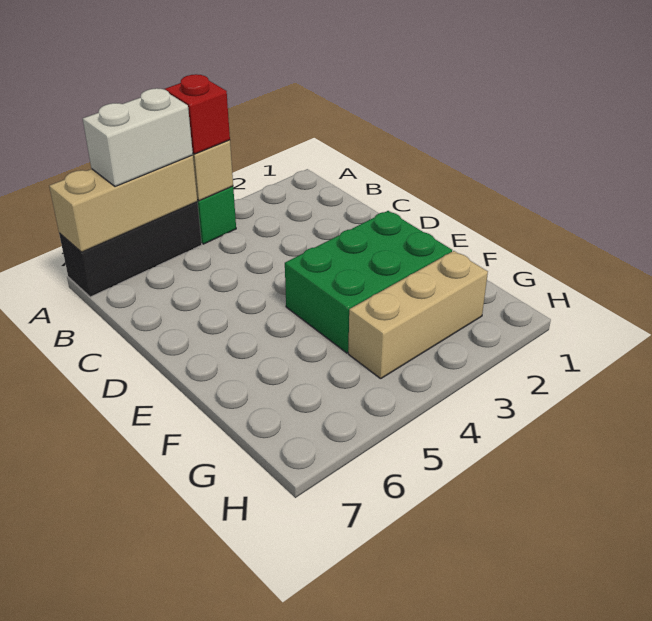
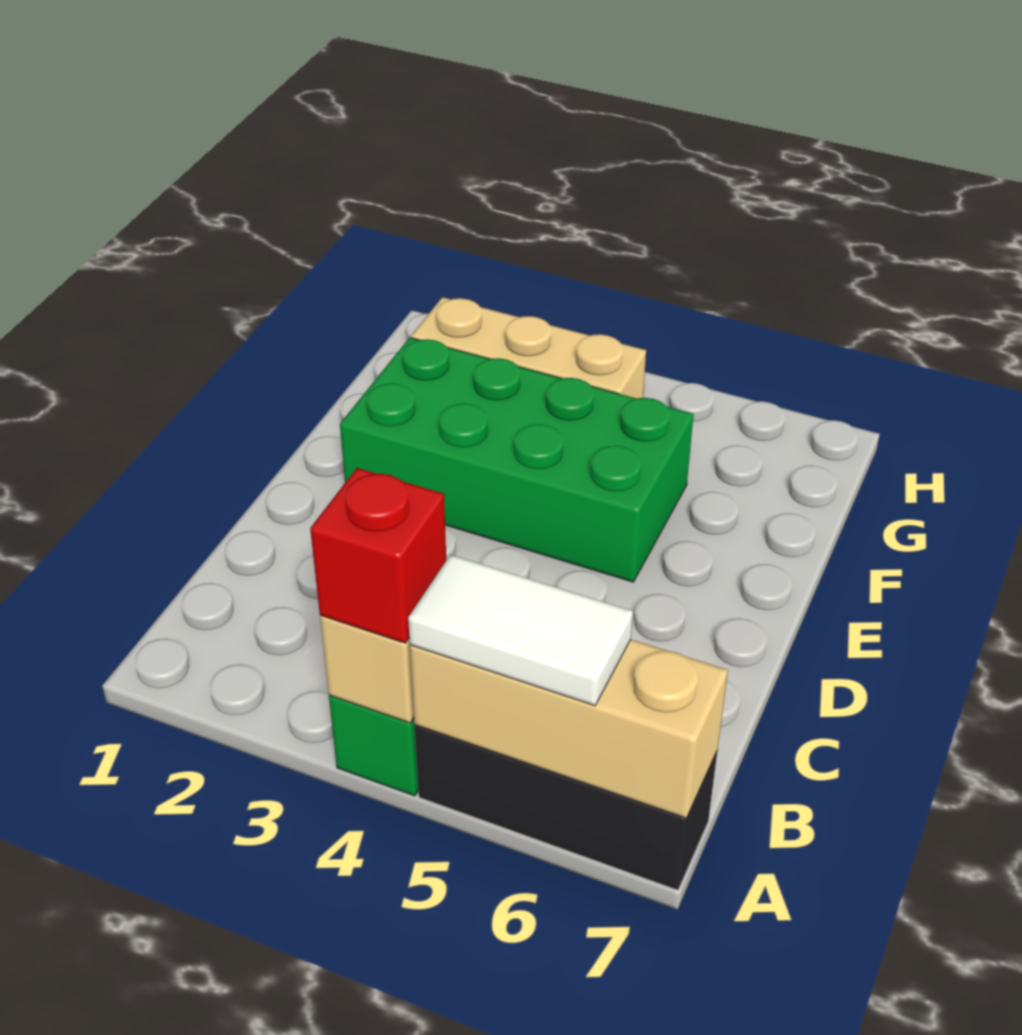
white brick A5:A6 level 3 -> white tile A5:A6 level 3
green brick E2:F4 level 1 -> green brick E2:F5 level 1

